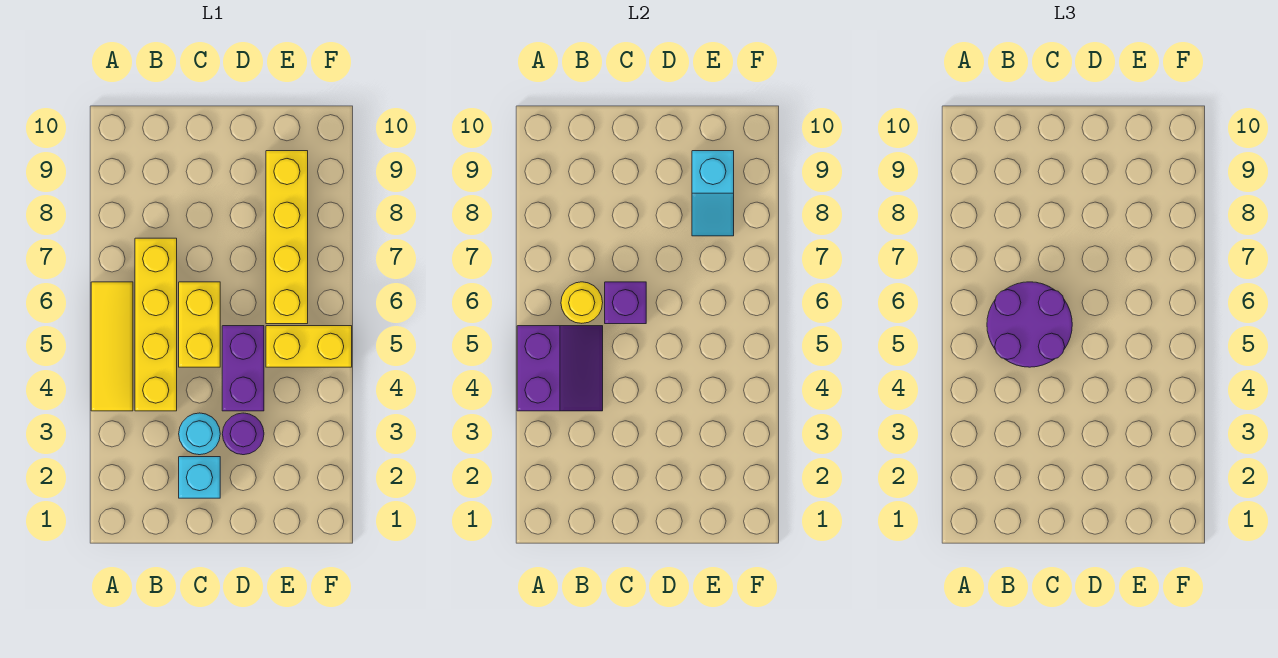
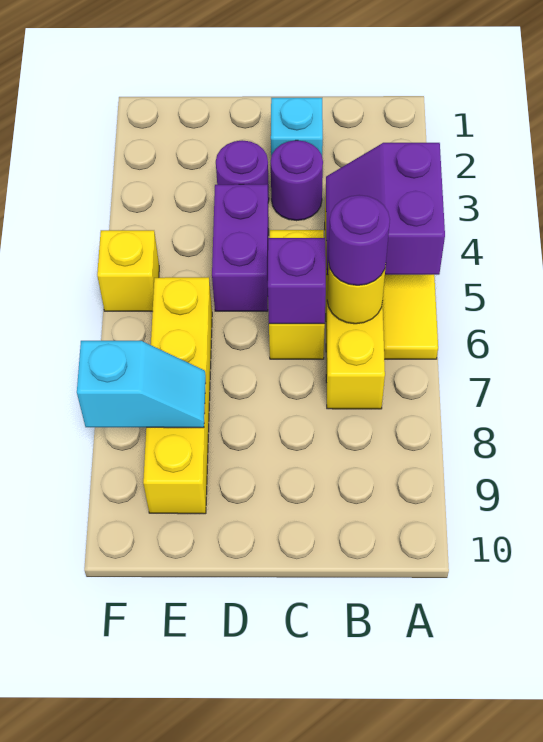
purple round brick B5:C6 level 3 -> purple round brick B6 level 3
cyan round brick C3 level 1 -> purple round brick C3 level 1
yellow brick E5:F5 level 1 -> yellow brick F5 level 1
cyan slope E8:E9 level 2 top 9 -> cyan slope E8:F8 level 2 top F

